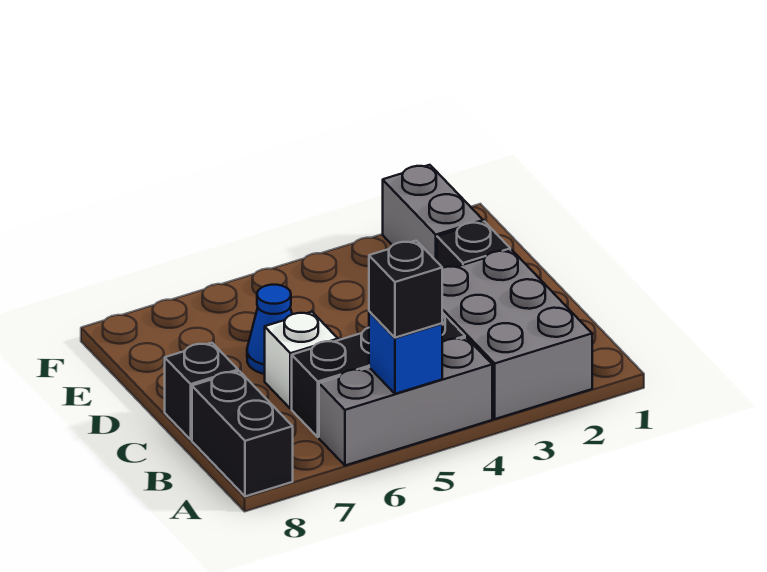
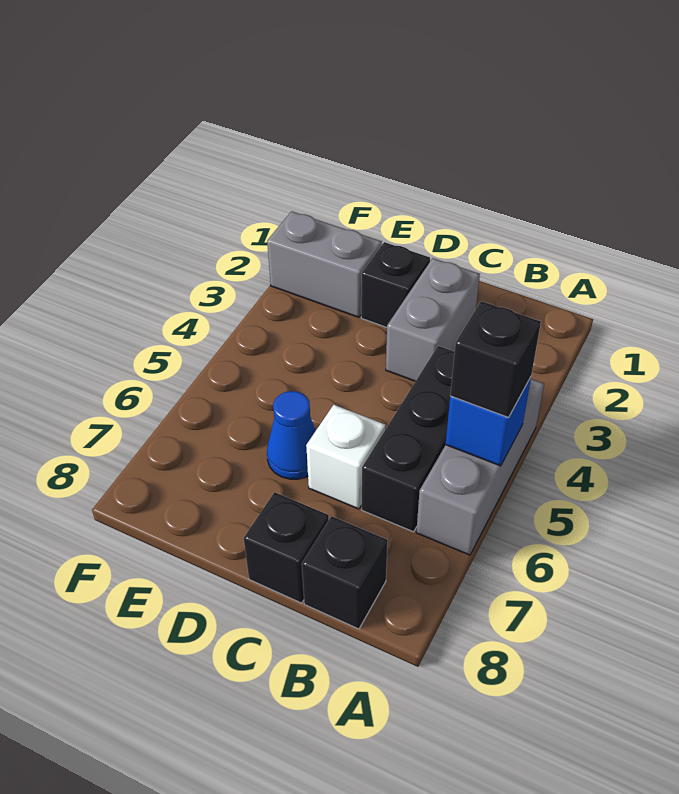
grey brick A2:C3 level 1 -> grey brick C2:C3 level 1
black brick A8:B8 level 1 -> black brick B8 level 1

